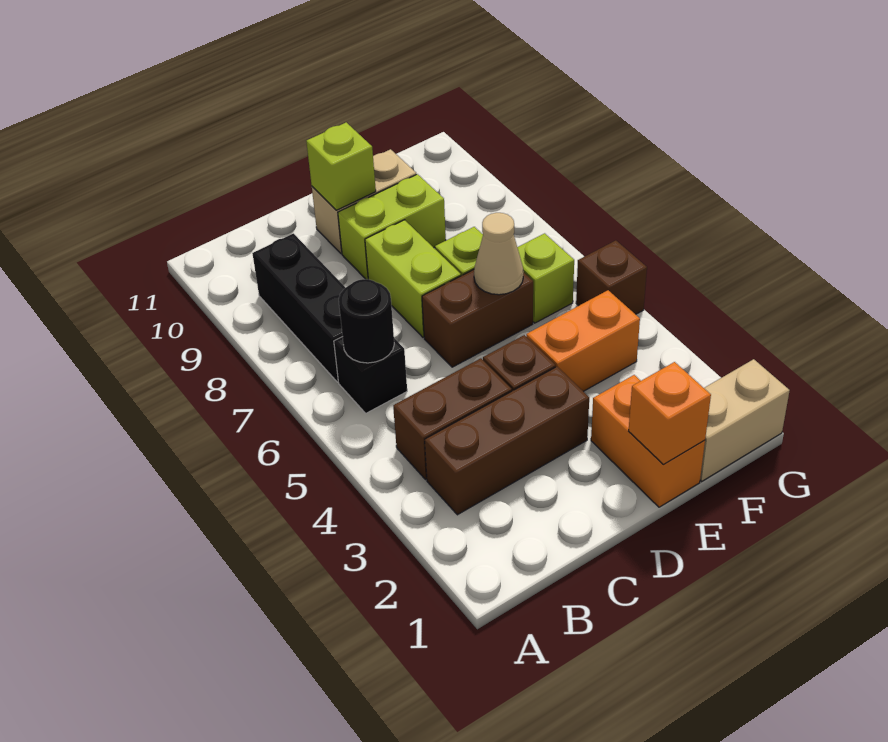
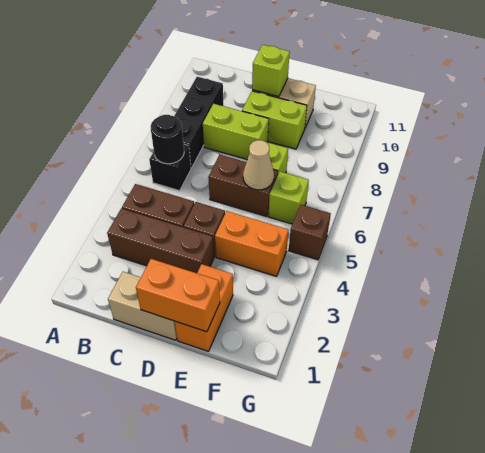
lime brick D7:D8 level 1 -> lime brick C8:D8 level 1
orange brick E1 level 2 -> orange brick D1:E1 level 2
tan brick F1:G1 level 1 -> tan brick C1:D1 level 1

